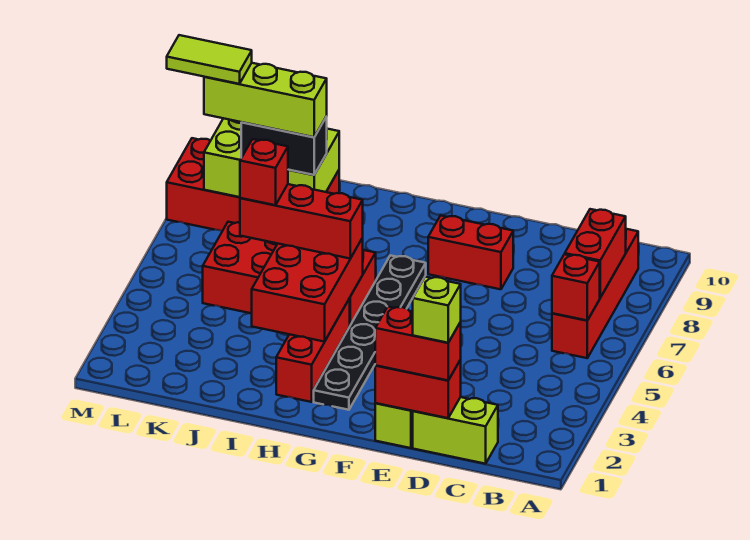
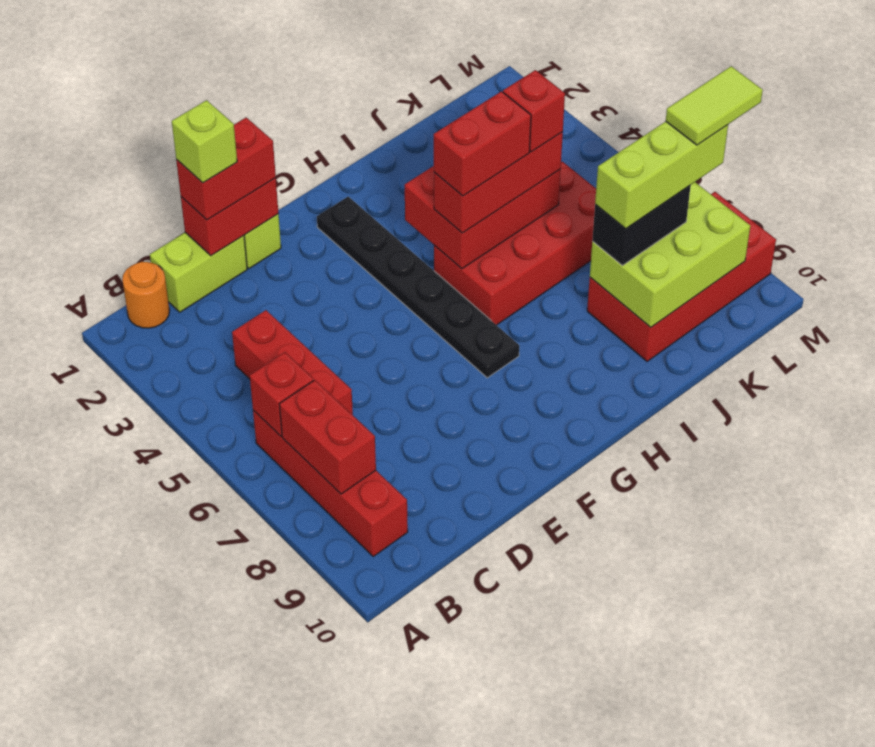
none -> orange round brick B1 level 1
red brick E8:F8 level 1 -> red brick H5:I5 level 4
red brick H2:H4 level 1 -> red brick C4:C6 level 1
red brick H3:I5 level 2 -> red brick H4:J5 level 2

